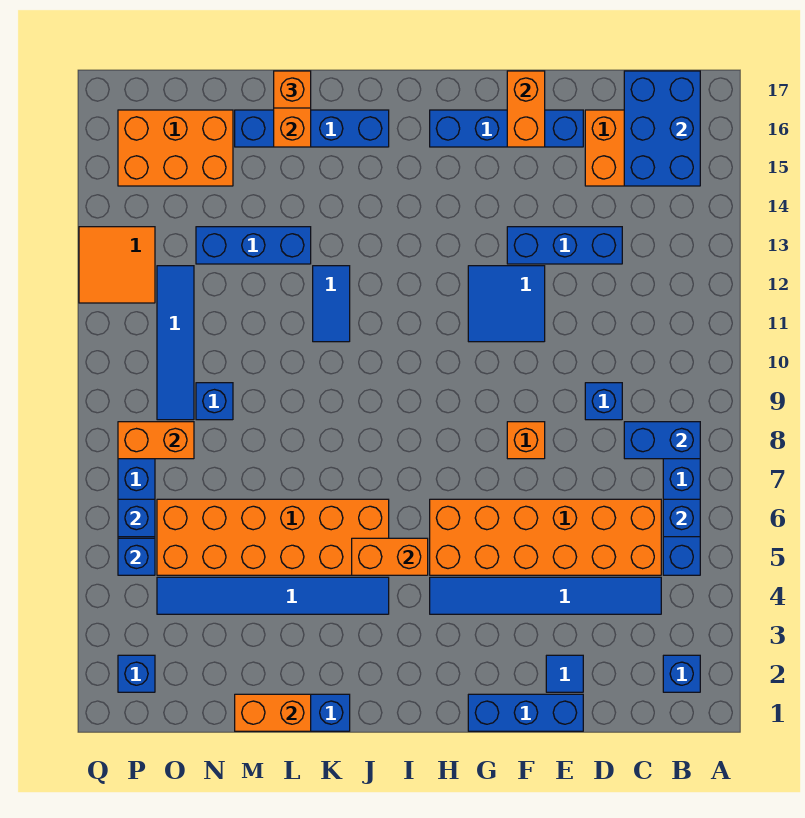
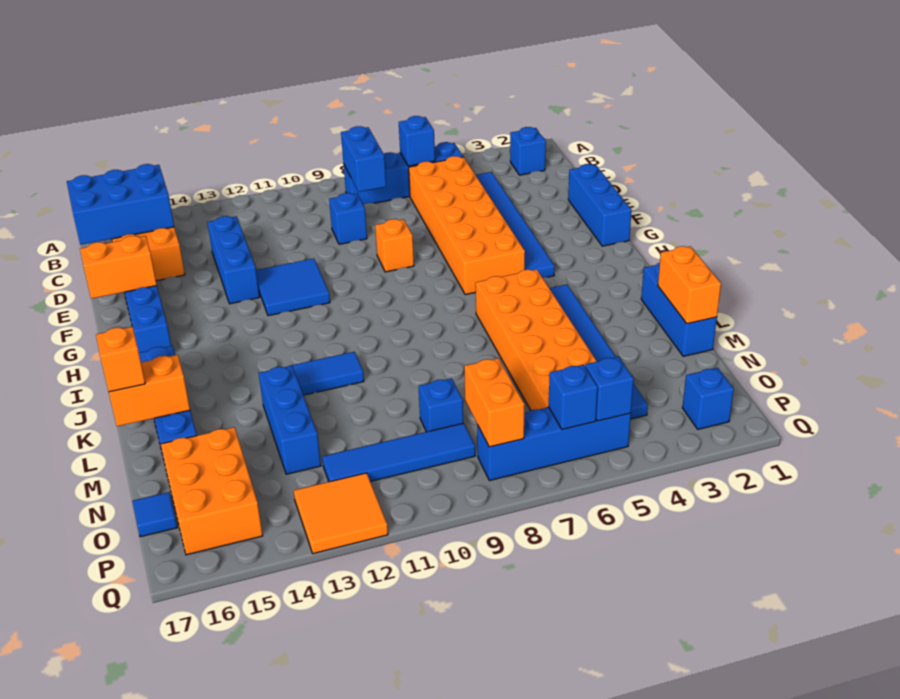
blue tile E2 level 1 -> blue tile O17 level 1
orange brick I5:J5 level 2 -> none

